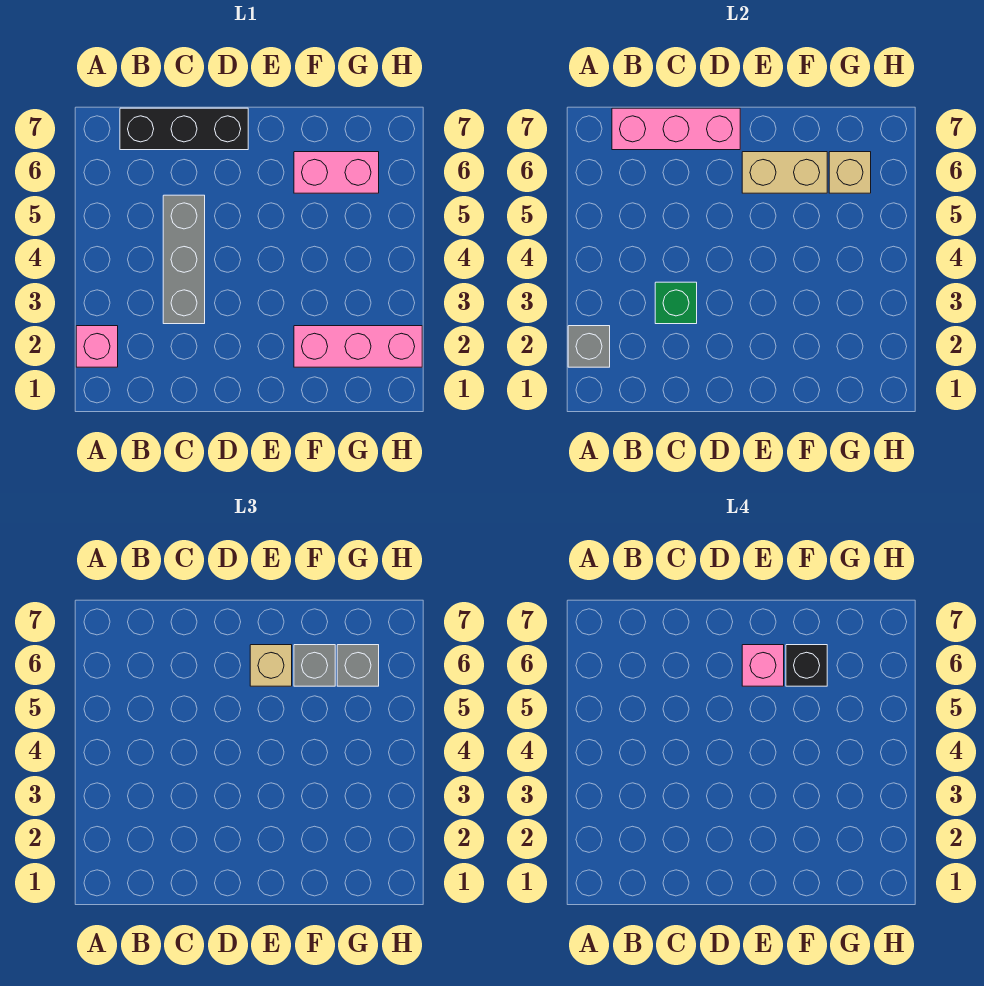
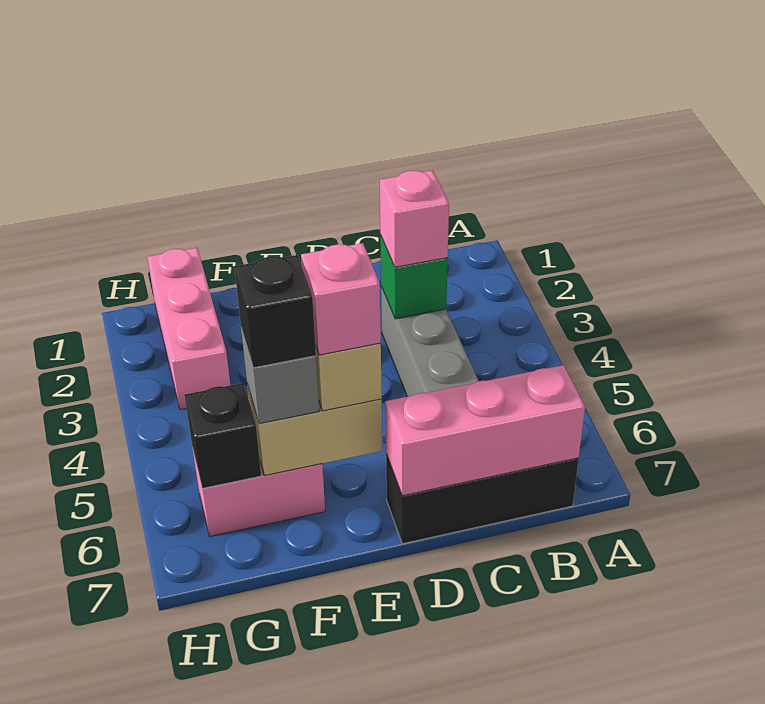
pink brick A2 level 1 -> pink brick C3 level 3
grey brick A2 level 2 -> none
pink brick F2:H2 level 1 -> pink brick G1:G3 level 1
tan brick G6 level 2 -> black brick G6 level 2
grey brick G6 level 3 -> none

